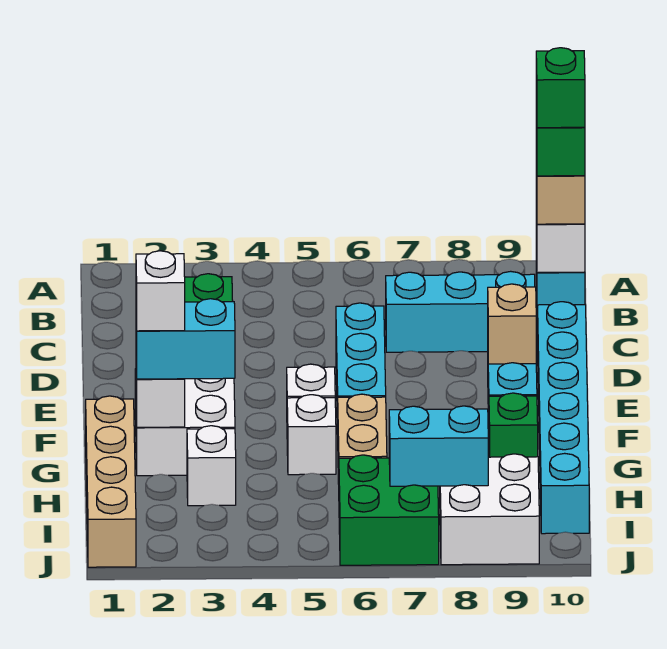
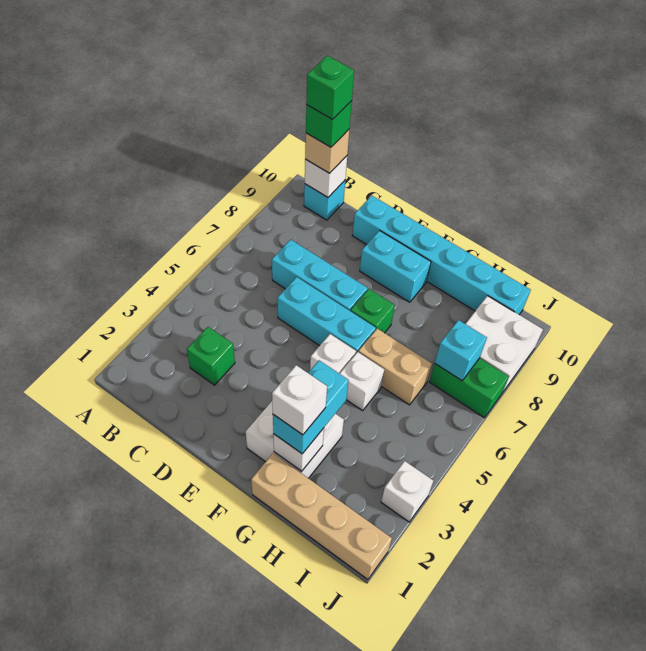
cyan brick C7:C9 level 1 -> cyan brick C7:E7 level 1
tan brick E9 level 2 -> none
green brick G9 level 1 -> green brick F7 level 1
white brick H3 level 1 -> white brick J3 level 1
green brick I6:J7 level 1 -> green brick I7:J7 level 1
cyan brick I7:I8 level 2 -> cyan brick I7 level 2

